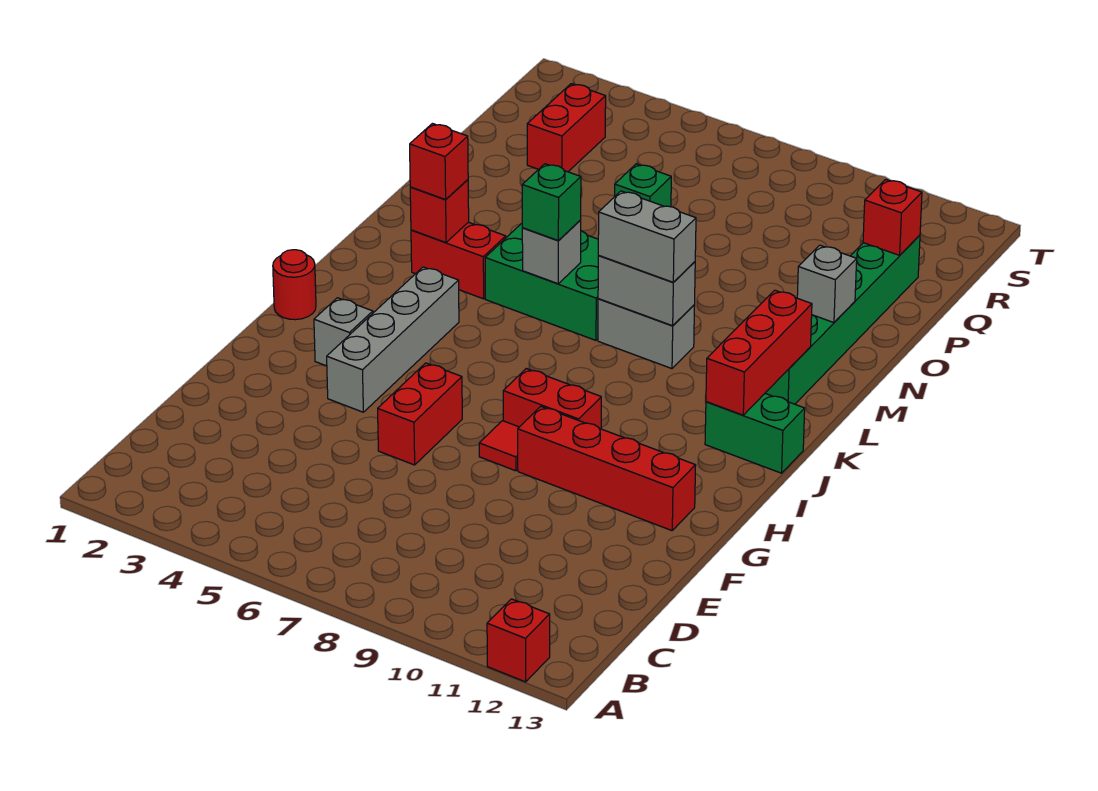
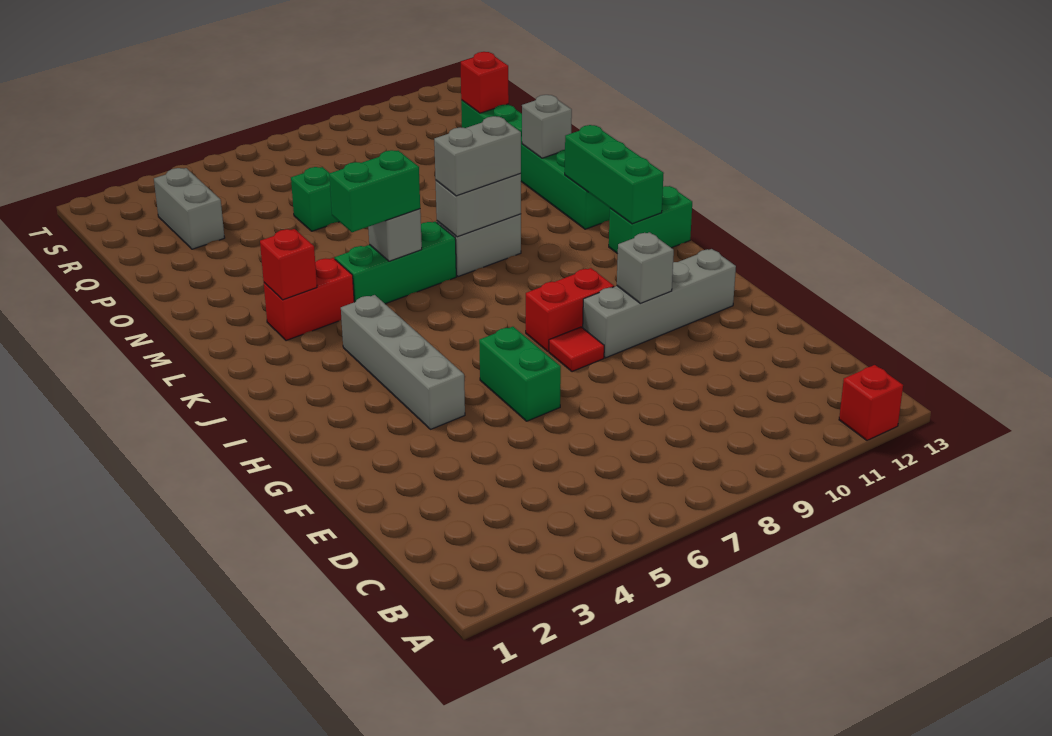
red brick F6:G6 level 1 -> green brick F6:G6 level 1
red brick G9:G12 level 1 -> grey brick G9:G12 level 1
grey brick H3 level 1 -> grey brick G10 level 2
red round brick I1 level 1 -> none
red brick J12:L12 level 2 -> green brick J12:L12 level 2
red brick L3 level 3 -> none
green brick L5:M7 level 1 -> green brick L5:L7 level 1
green brick L6 level 3 -> green brick L5:L6 level 3
red brick Q3:R3 level 1 -> grey brick Q3:R3 level 1

